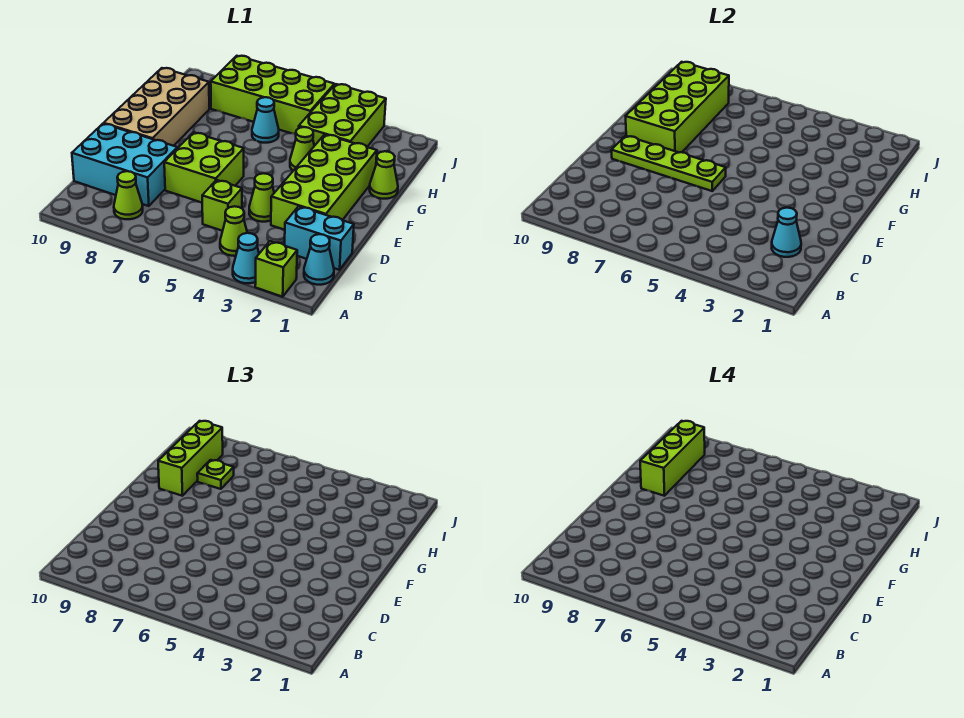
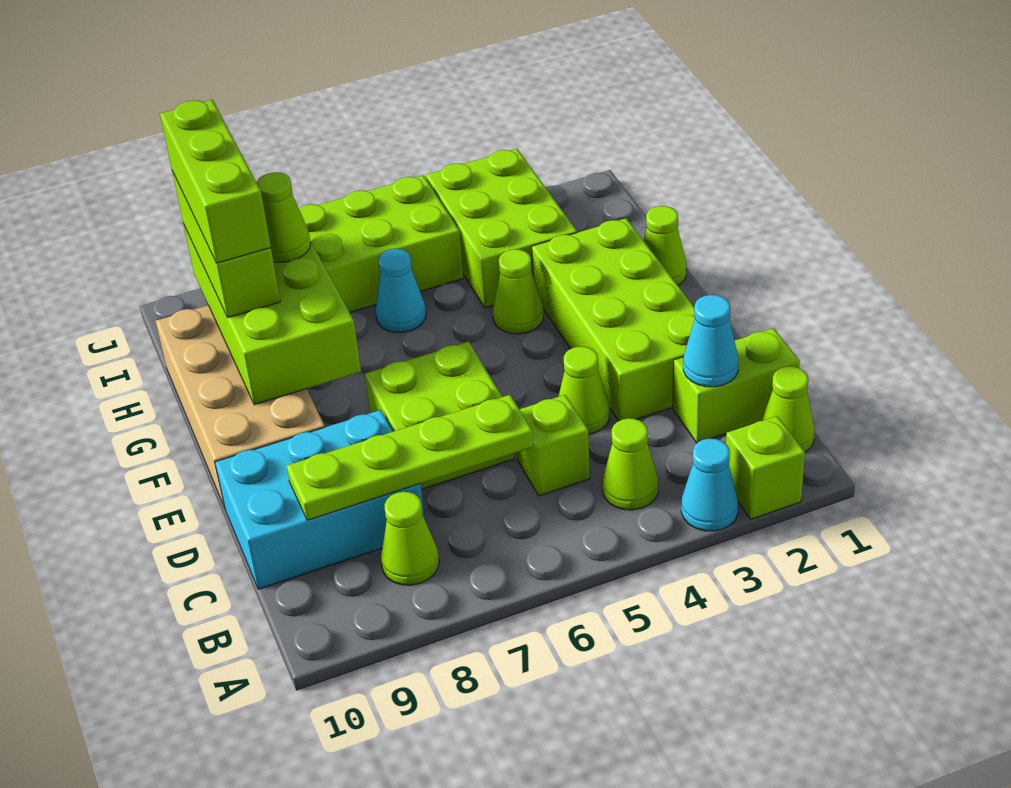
cyan cone B1 level 1 -> lime cone B1 level 1
cyan brick C1:C2 level 1 -> lime brick C1:C2 level 1
lime plate E6:E9 level 2 -> lime plate C6:C9 level 2
lime plate H8 level 3 -> lime cone H8 level 3

